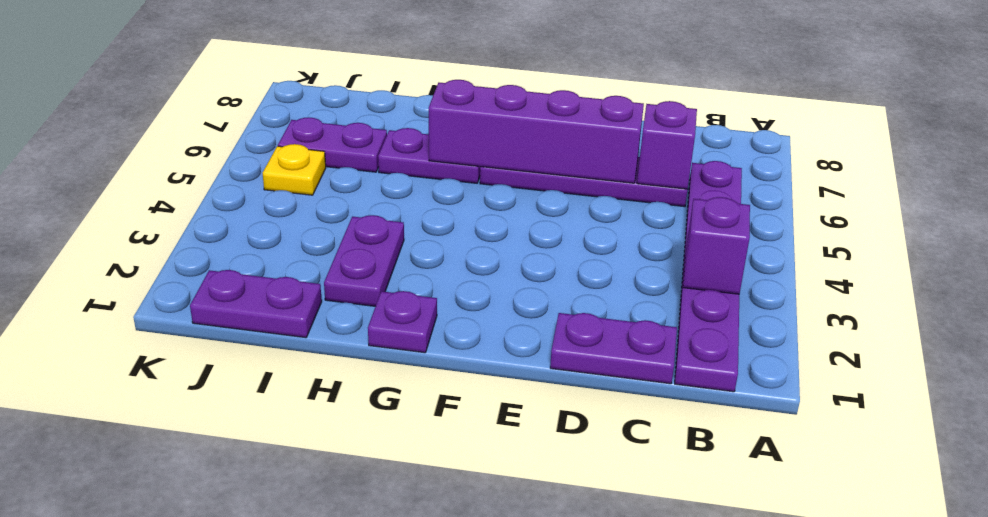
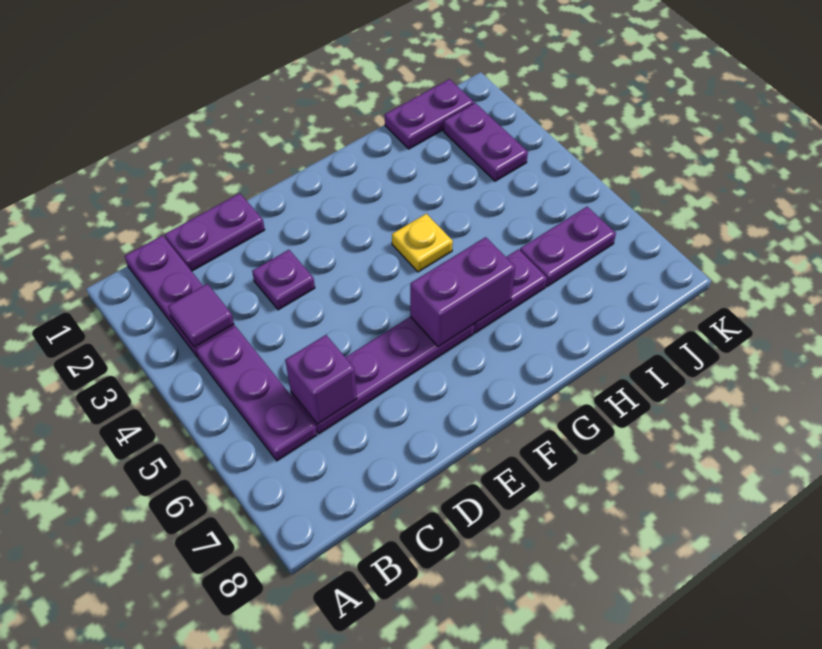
purple brick B3 level 2 -> purple tile B3 level 2
purple brick D6:G6 level 2 -> purple brick F6:G6 level 2
purple plate G1 level 1 -> purple plate D3 level 1
purple plate H2:H3 level 1 -> purple plate J2:J3 level 1
yellow plate J5 level 1 -> yellow plate G4 level 1

